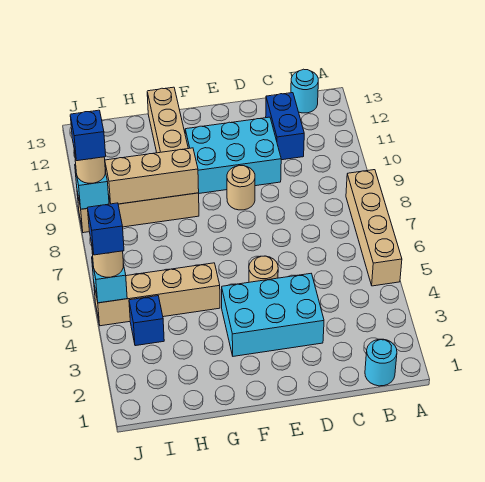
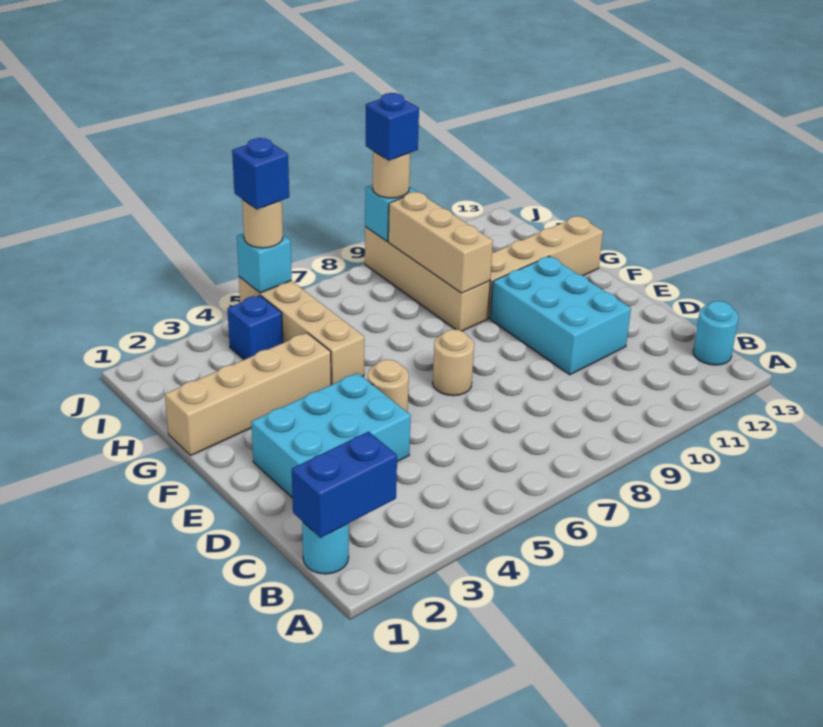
tan brick A5:A8 level 1 -> tan brick G1:G4 level 1
blue brick C11:C12 level 1 -> blue brick B1:B2 level 2
cyan brick D3:F4 level 1 -> cyan brick D2:E4 level 1
tan round brick E9 level 1 -> tan round brick E7 level 1

